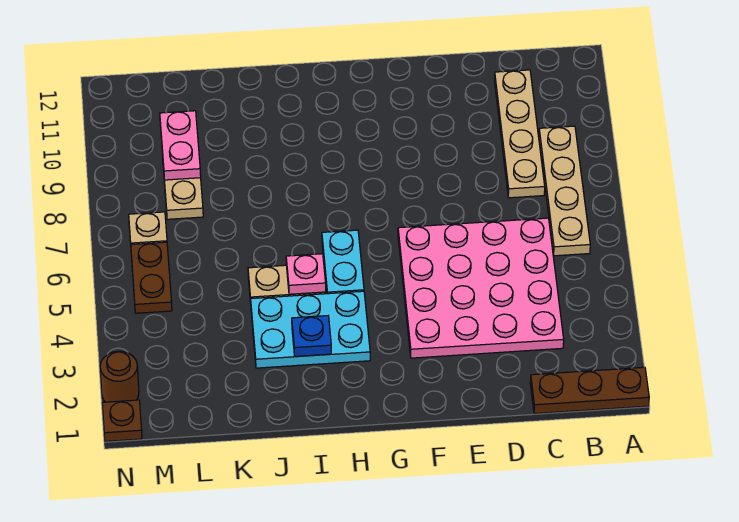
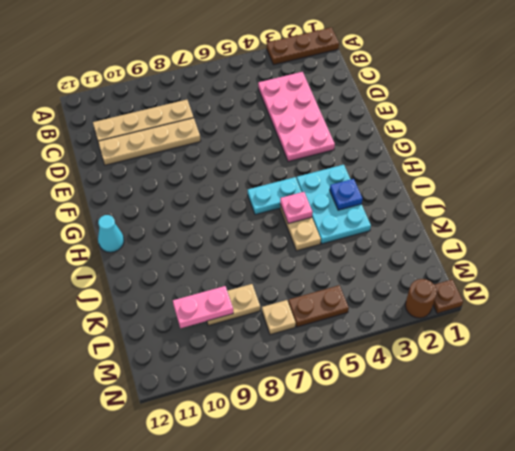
brown plate A1:C1 level 1 -> brown plate A1:A3 level 1
tan plate B6:B9 level 1 -> tan plate D8:D11 level 1
pink plate C3:F6 level 1 -> pink plate C3:F4 level 1
none -> cyan cone H12 level 1

